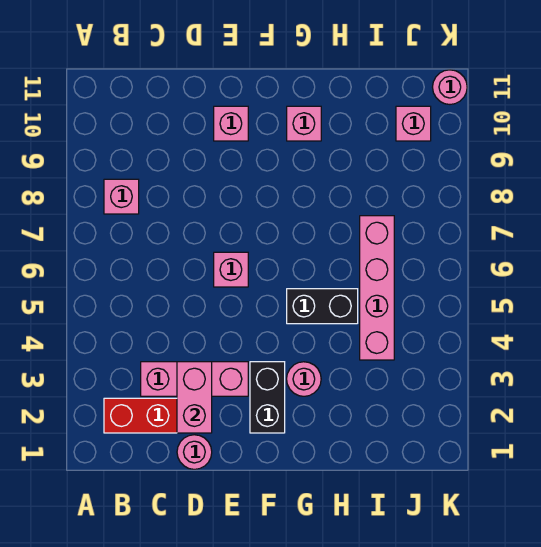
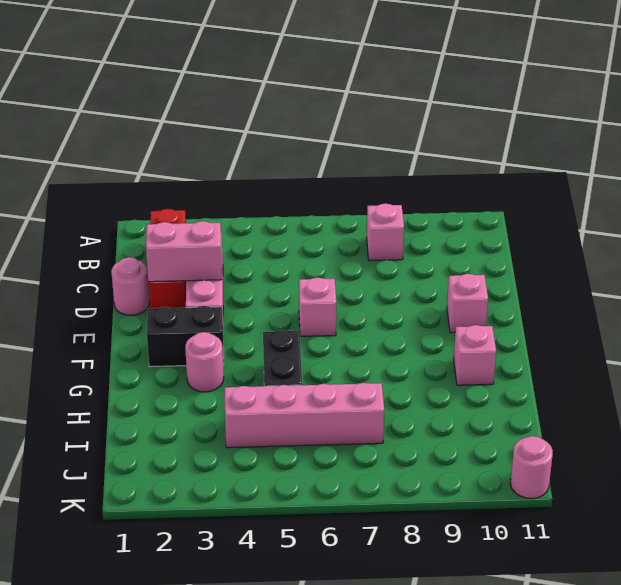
pink brick J10 level 1 -> none

